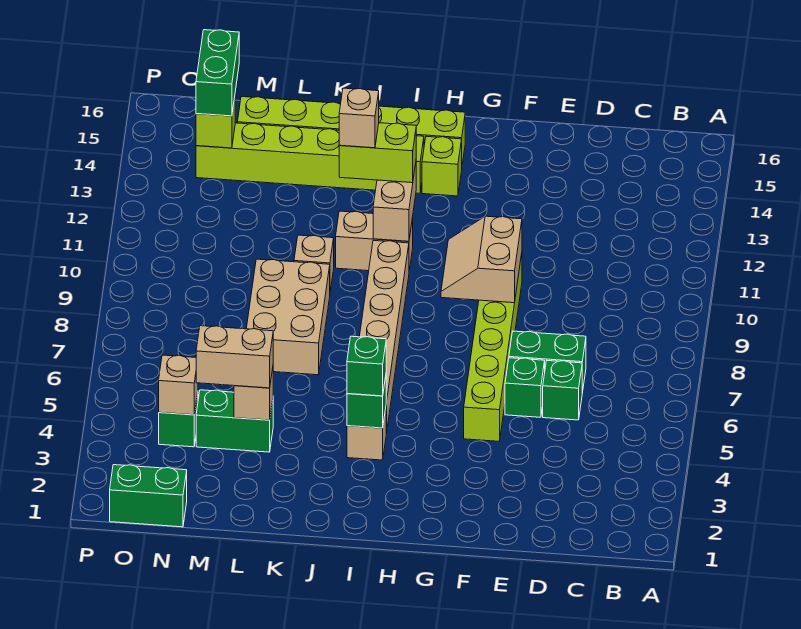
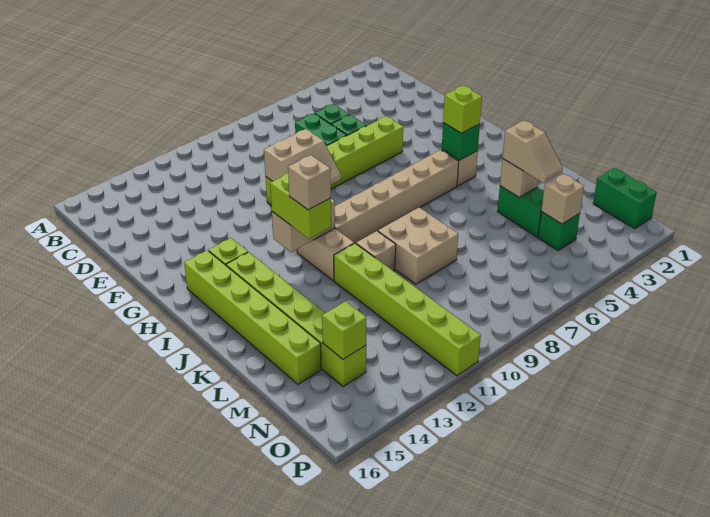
green brick I4 level 3 -> lime brick I4 level 3
tan brick K7:L9 level 1 -> tan brick K8:L9 level 1
none -> lime brick K11:P11 level 1
tan brick L4:M4 level 3 -> tan slope L4:M4 level 3 top L
green brick N14:N15 level 3 -> none

